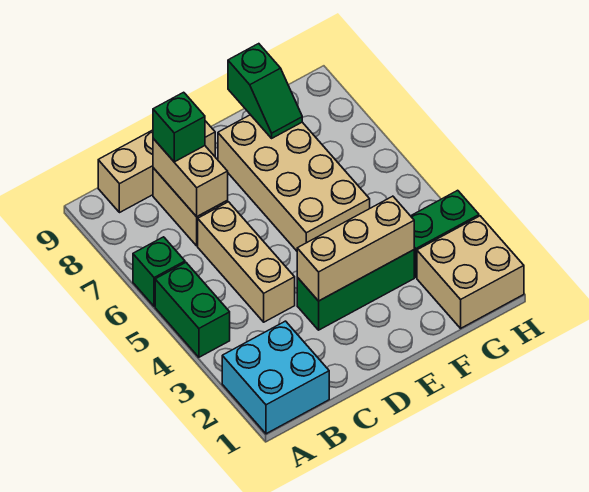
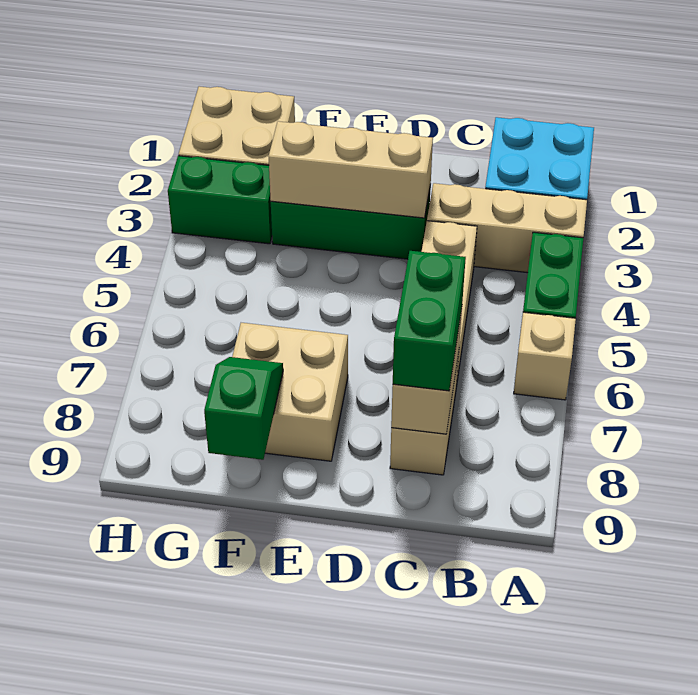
green brick A6 level 1 -> tan brick A6 level 1
tan brick B9:D9 level 1 -> tan brick A3:C3 level 1
green brick C8 level 3 -> green brick C7:C8 level 3
tan brick E5:F8 level 1 -> tan brick E7:F8 level 1

